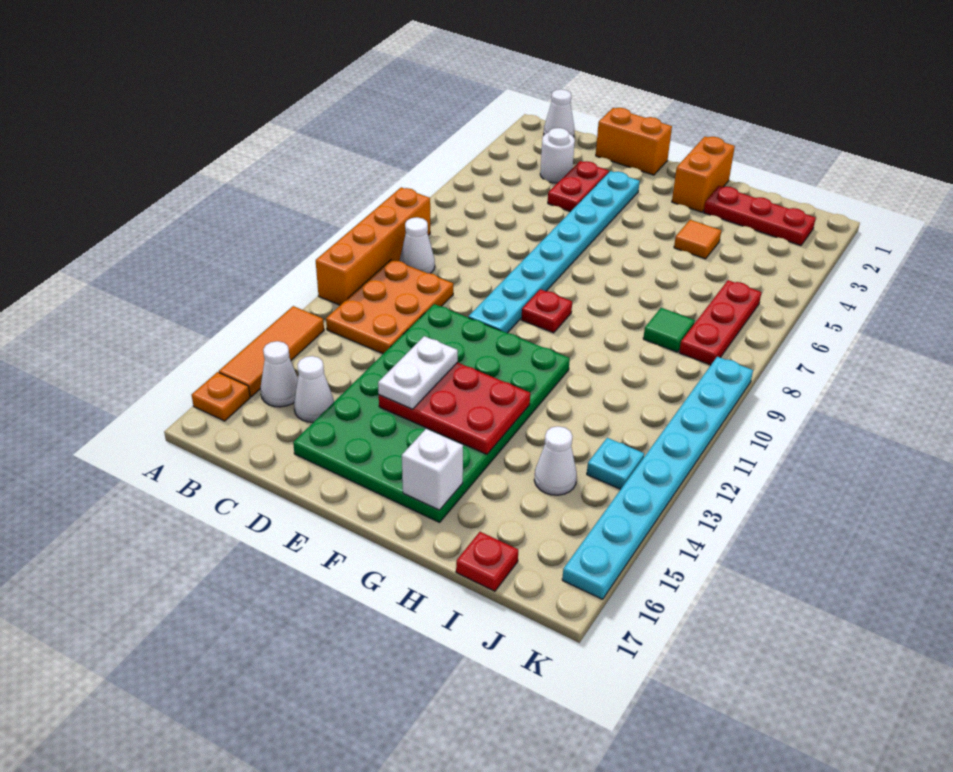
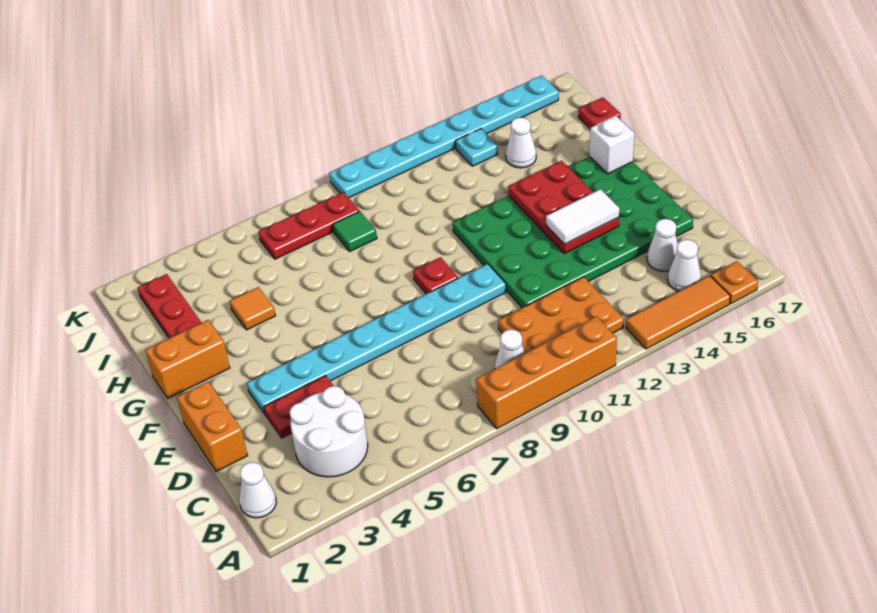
white round brick C3 level 1 -> white round brick B3:C4 level 1
white plate E13:E14 level 3 -> white tile E13:E14 level 3

